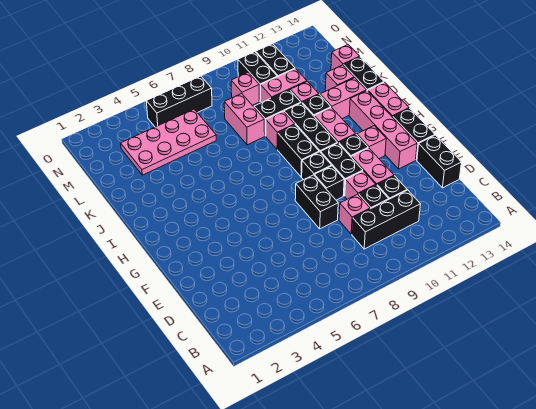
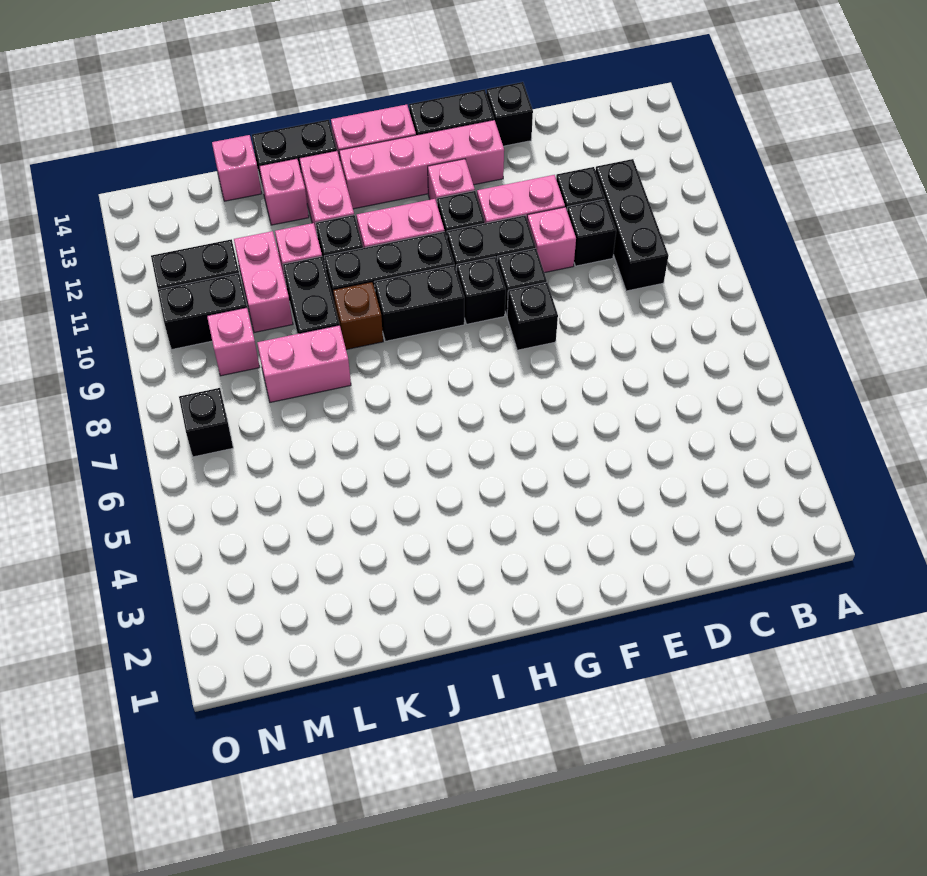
pink brick D9 level 1 -> none
black brick D14:E14 level 1 -> black brick E14 level 1
black brick E8:F8 level 1 -> black brick F8 level 1
pink brick J9 level 1 -> brown brick J9 level 1
pink plate L3:M6 level 1 -> none
black brick N5:N7 level 1 -> black brick N7 level 1

